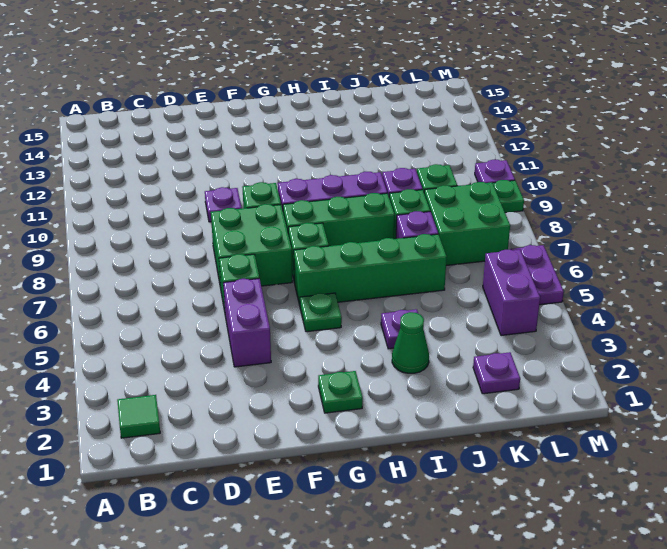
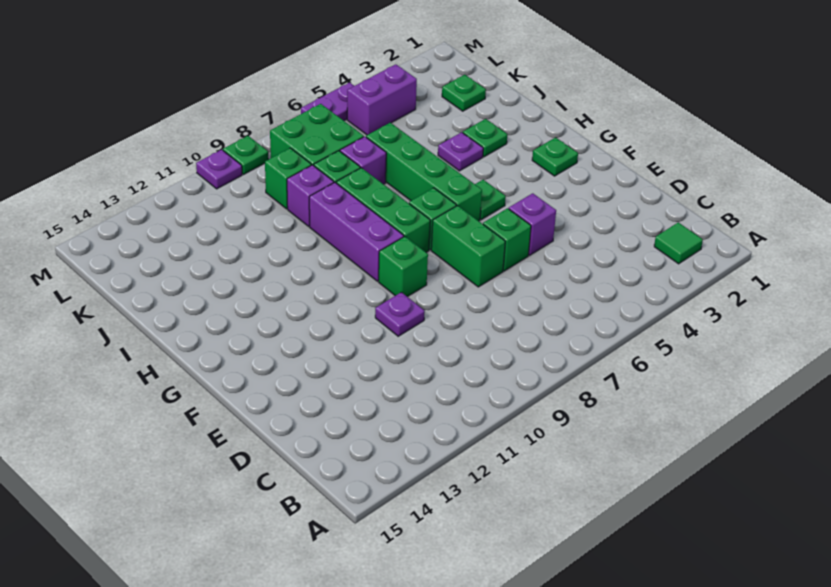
purple brick E4:E5 level 1 -> purple brick E5 level 1
green brick E7:F8 level 1 -> green brick E7:F7 level 1
green cone I3 level 1 -> green plate I3 level 1
purple plate K2 level 1 -> green plate K2 level 1

